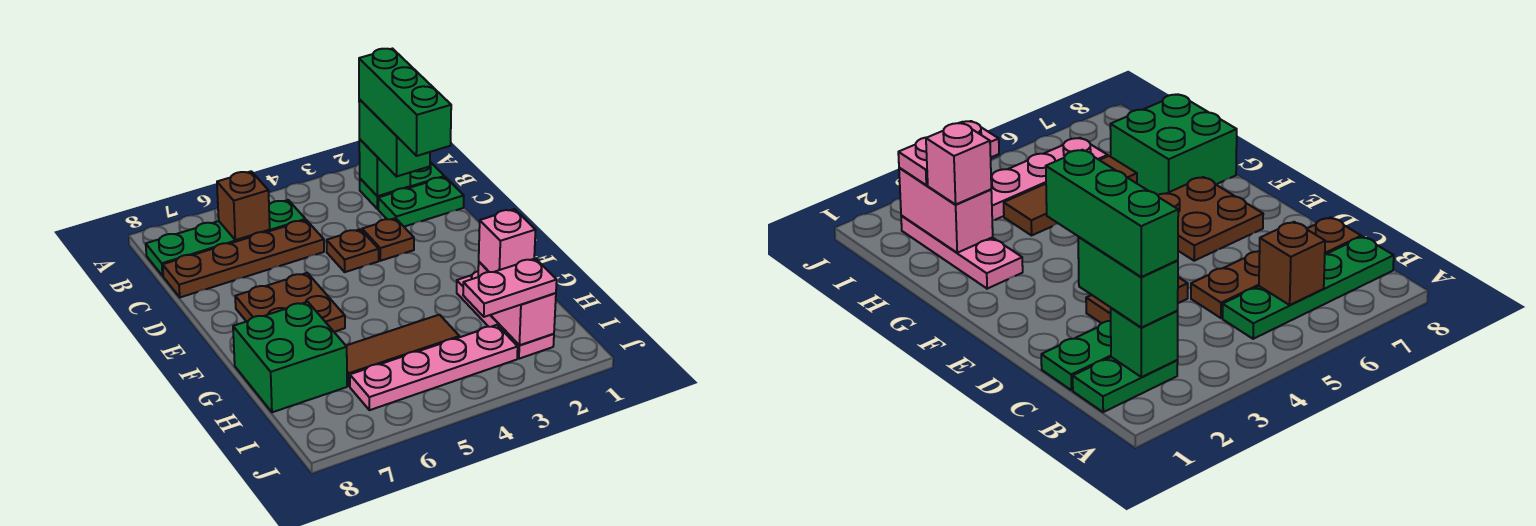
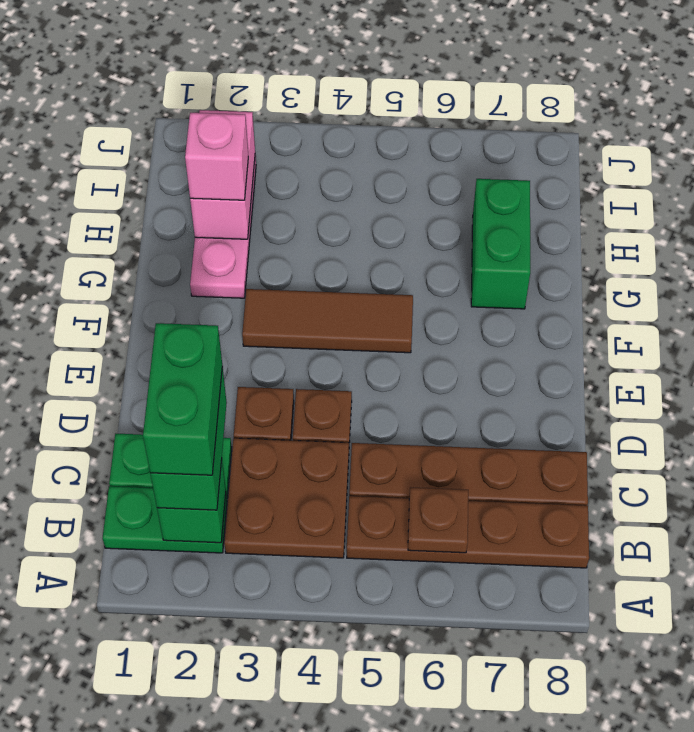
green brick B2:D2 level 4 -> green brick B2:C2 level 4
green plate B5:B8 level 1 -> brown plate B5:B8 level 1
brown brick B6 level 2 -> brown plate B6 level 2
brown plate E6:F7 level 1 -> brown plate B3:C4 level 1
green brick G7:H8 level 1 -> green brick G7:H7 level 1
brown tile H4:H6 level 1 -> brown tile F3:F5 level 1
pink plate I2:I3 level 3 -> none
pink plate I3:I6 level 1 -> none

